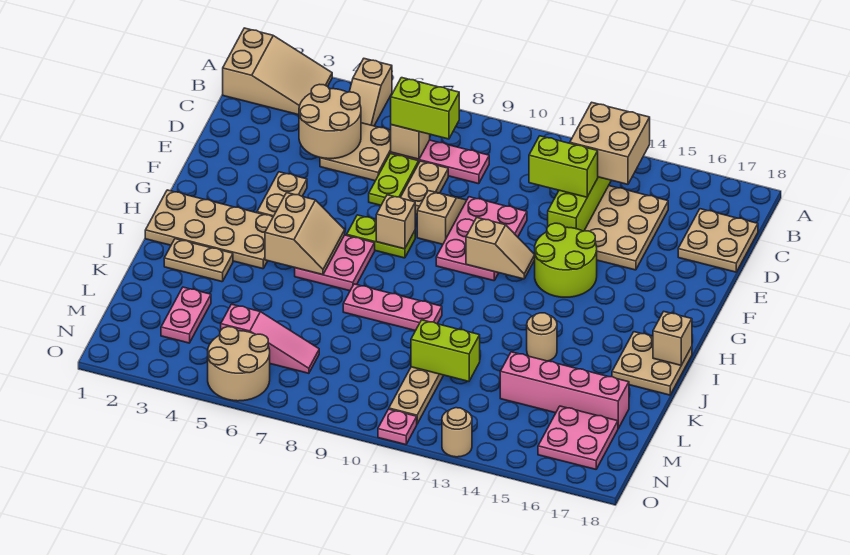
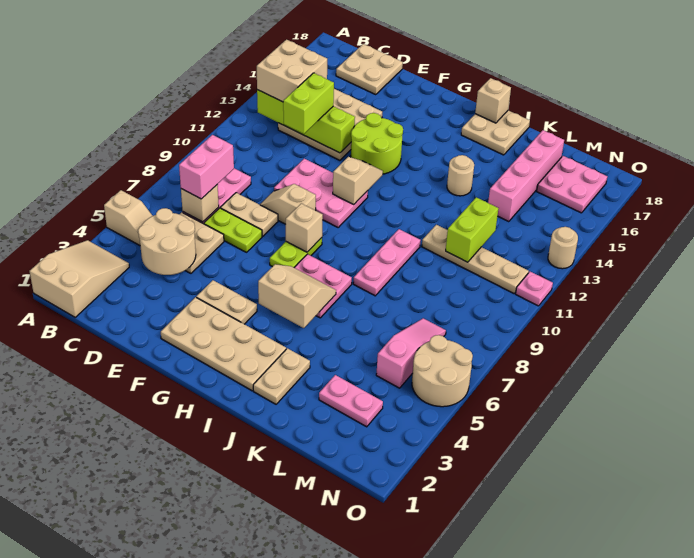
lime brick C7:C8 level 3 -> pink brick C7:C8 level 3
tan plate H1:I4 level 1 -> tan plate F2:I3 level 1

